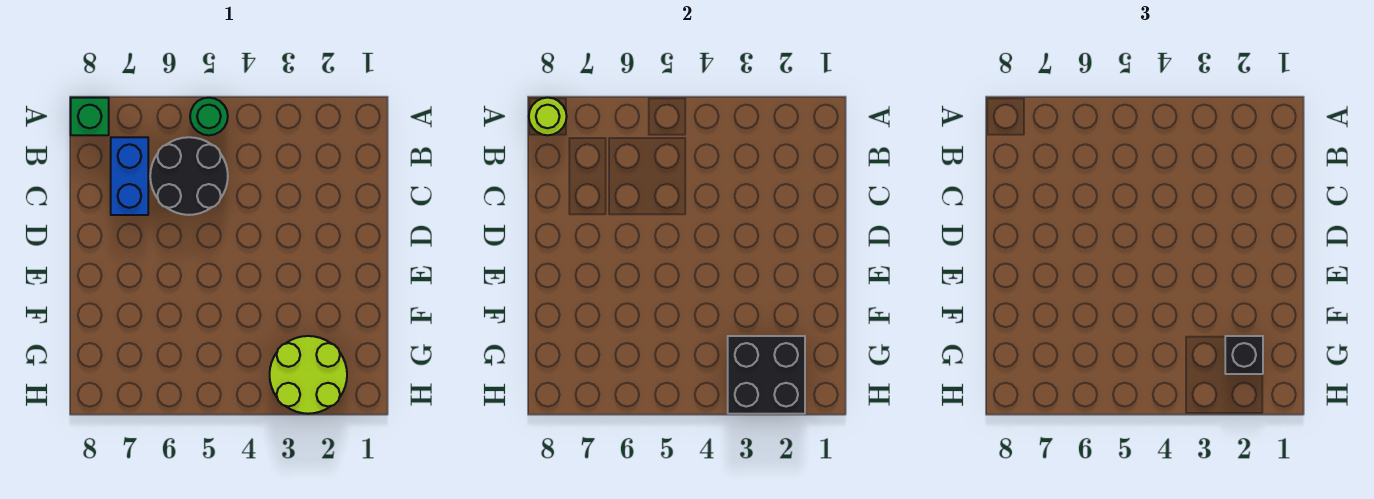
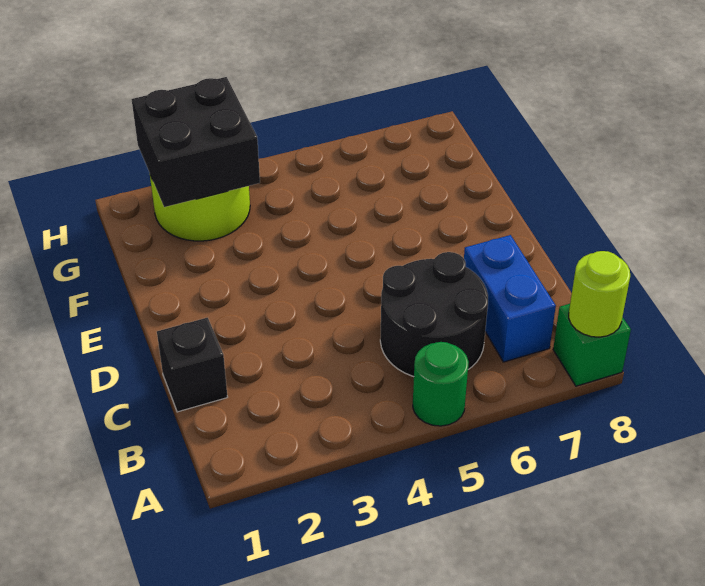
black brick G2 level 3 -> black brick C1 level 1

